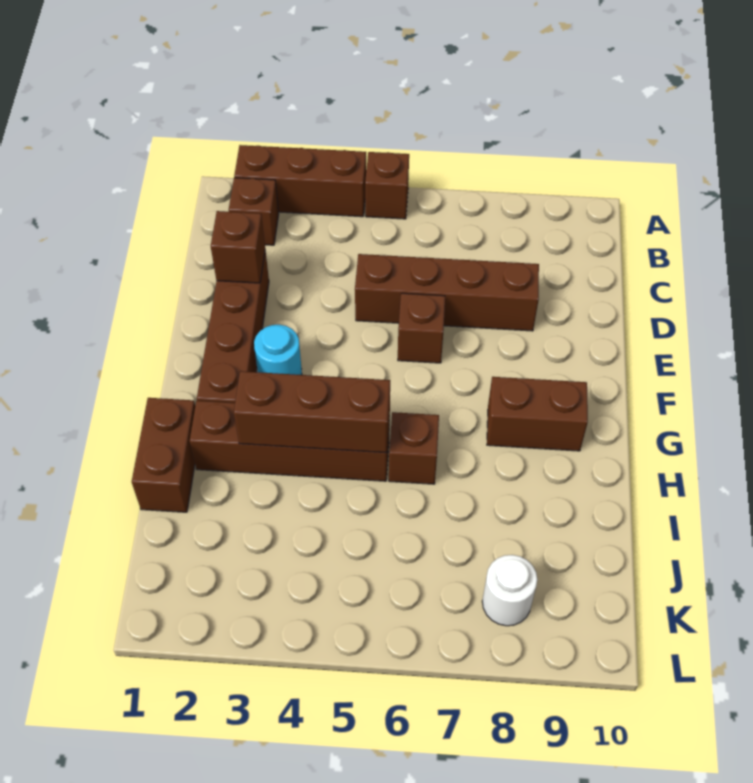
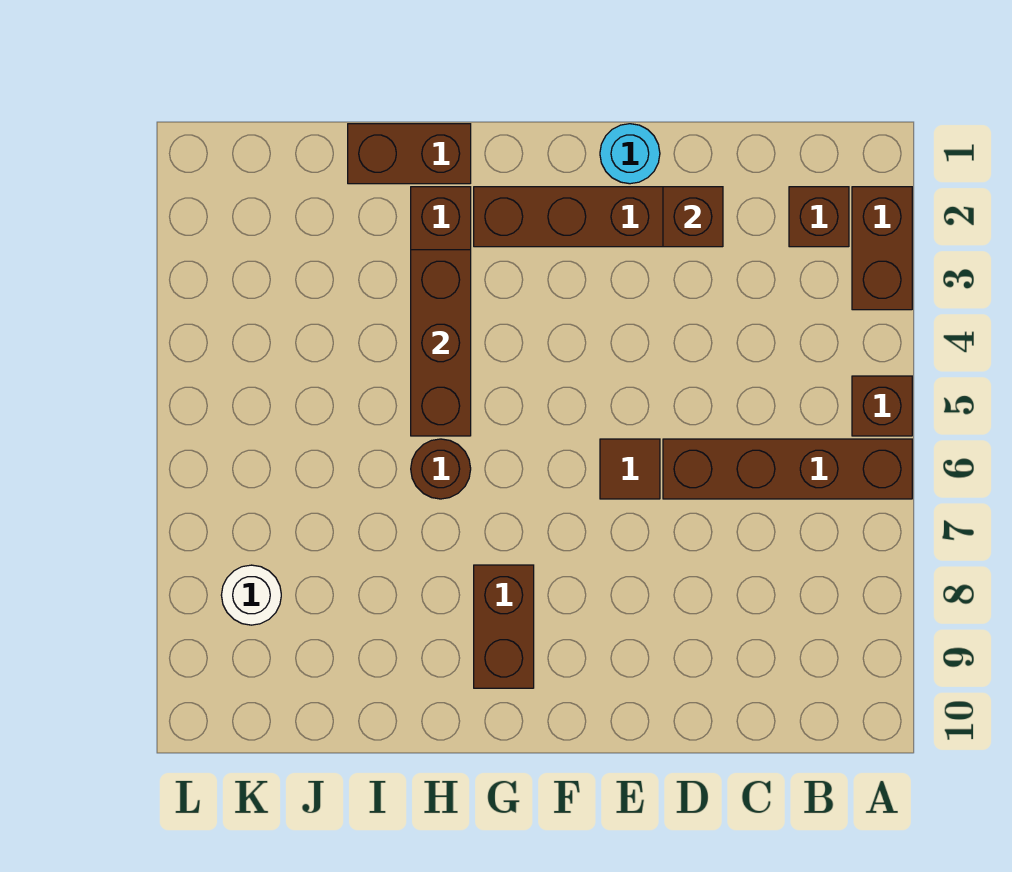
brown brick A2:A4 level 1 -> brown brick A2:A3 level 1
brown brick D5:D8 level 1 -> brown brick A6:D6 level 1
brown brick E6 level 1 -> brown tile E6 level 1
cyan round brick F3 level 1 -> cyan round brick E1 level 1
brown brick H6 level 1 -> brown round brick H6 level 1

